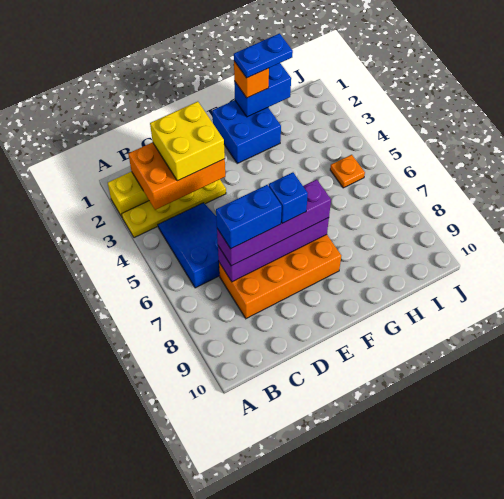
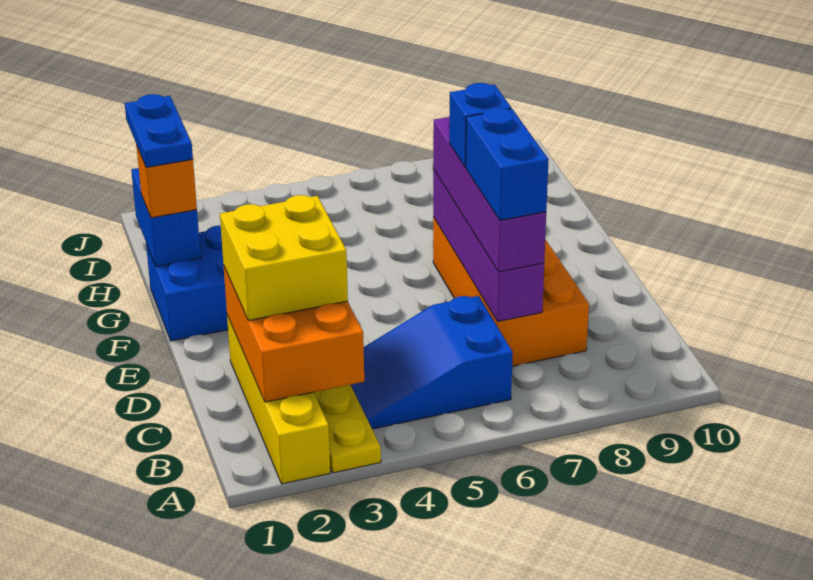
orange plate I5 level 1 -> none

